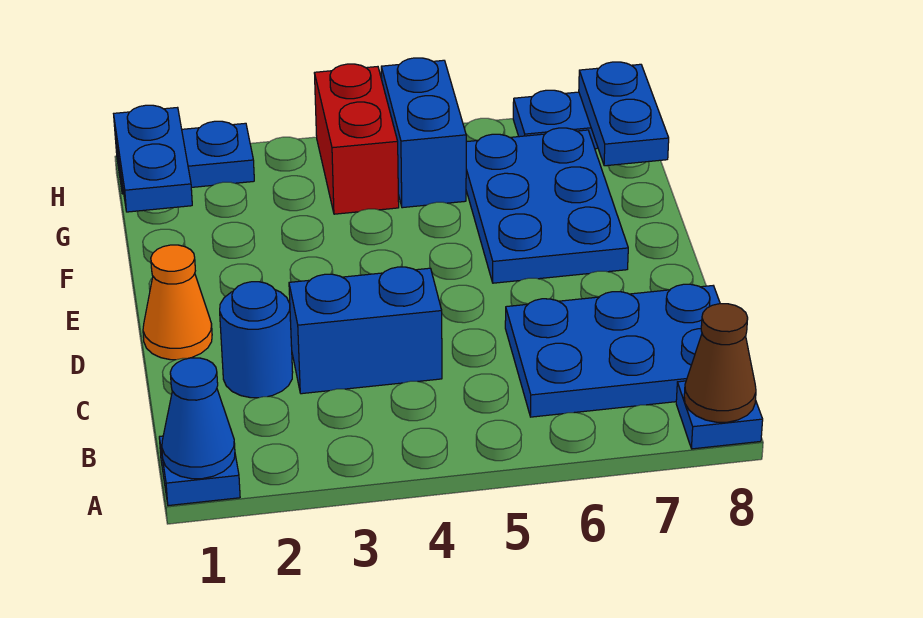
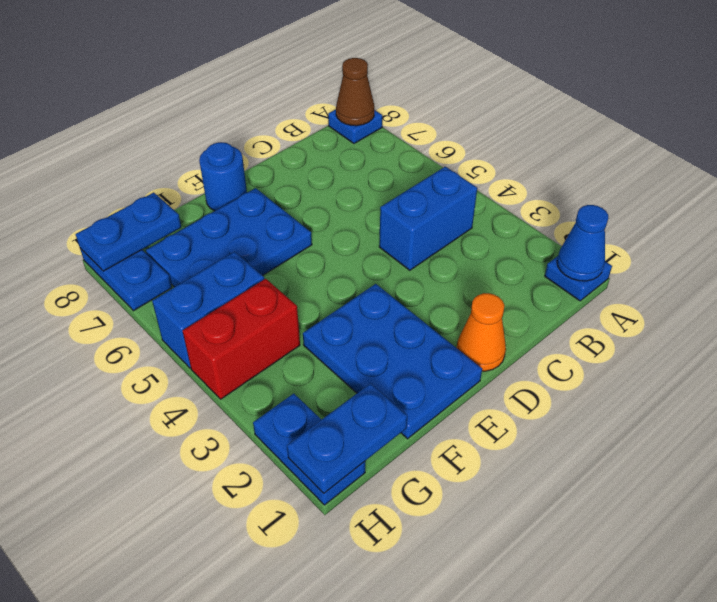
blue plate B6:C8 level 1 -> blue plate E1:F3 level 1
blue round brick C2 level 1 -> blue round brick E8 level 1
blue brick C3:C4 level 1 -> blue brick B4:C4 level 1

